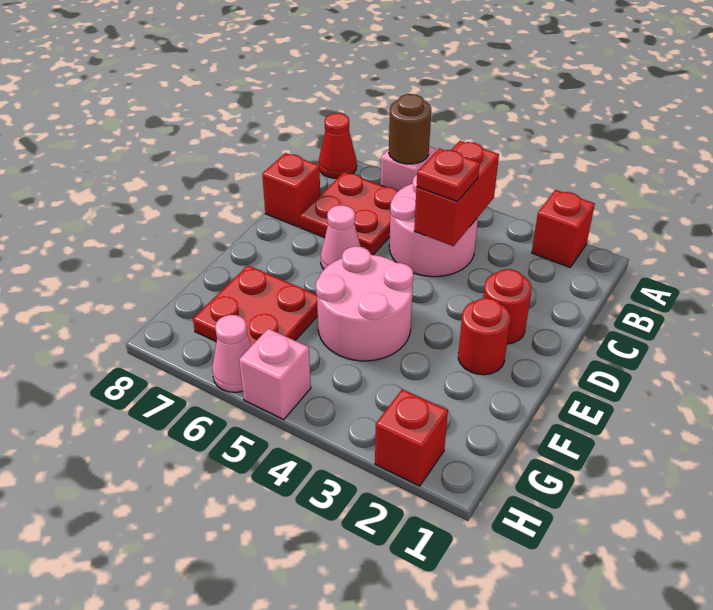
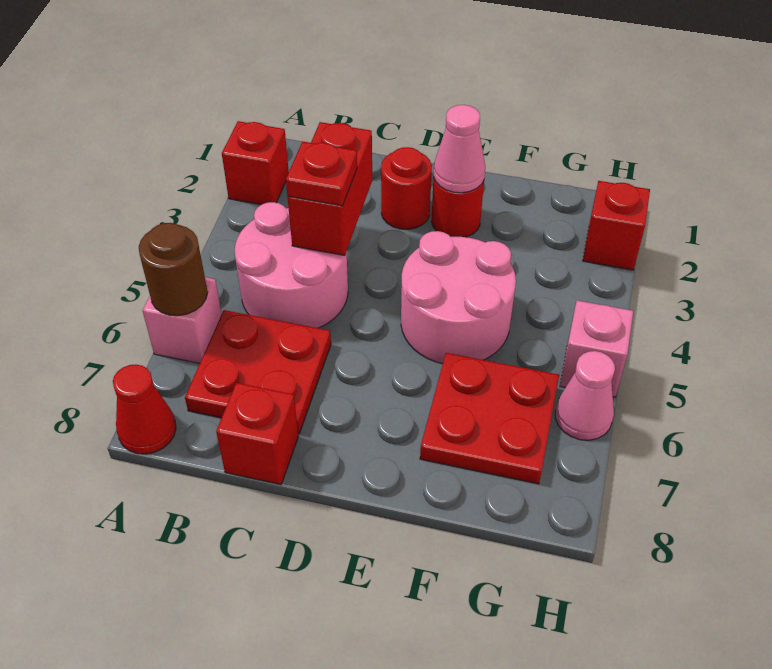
red brick B4:C4 level 2 -> red brick C3:C4 level 2
pink cone D6 level 1 -> pink cone E2 level 2

